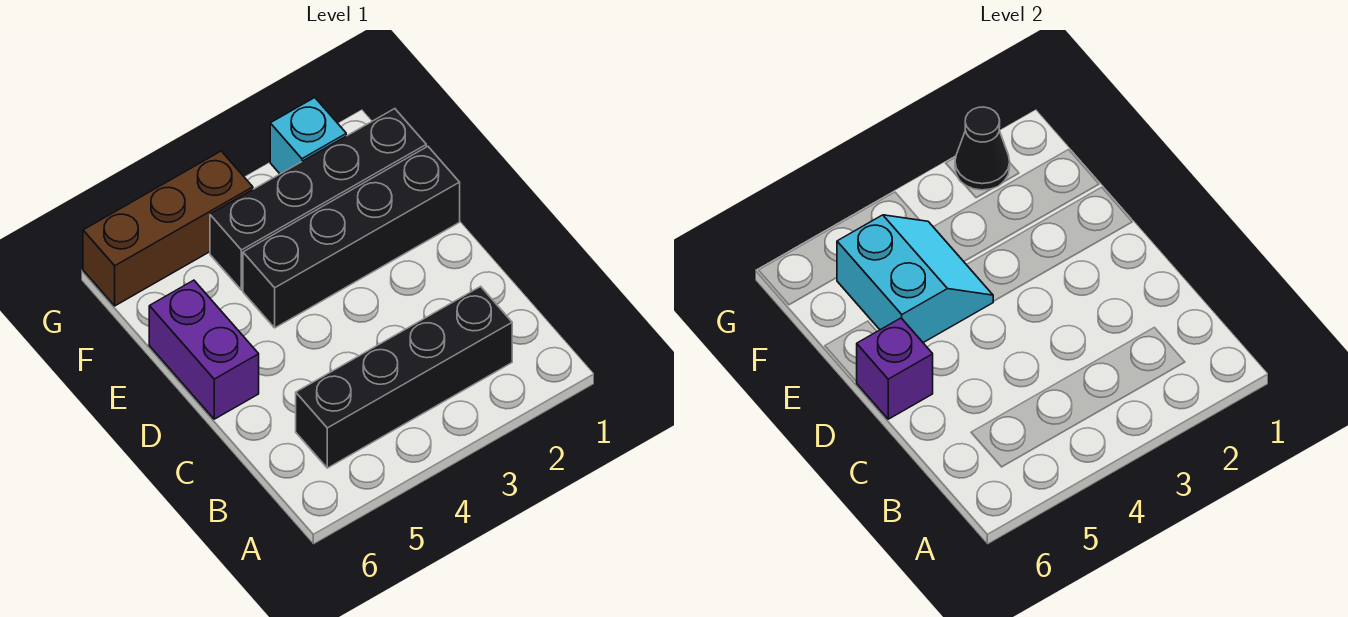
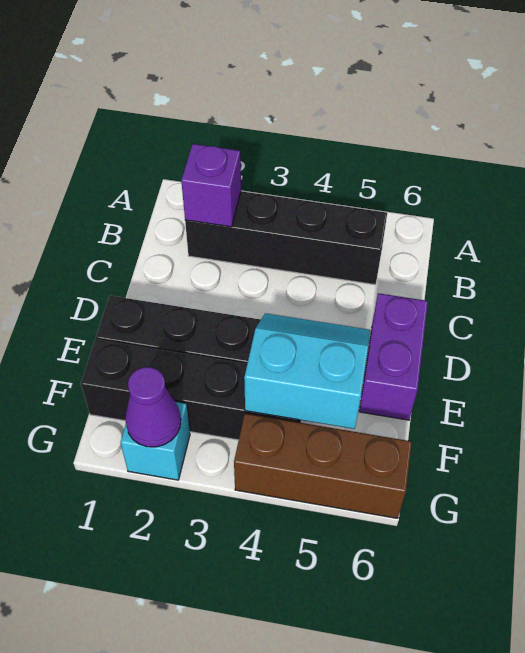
purple brick D6 level 2 -> purple brick B2 level 2
cyan slope E4:F5 level 2 top 5 -> cyan slope E4:F5 level 2 top F
black cone G2 level 2 -> purple cone G2 level 2

